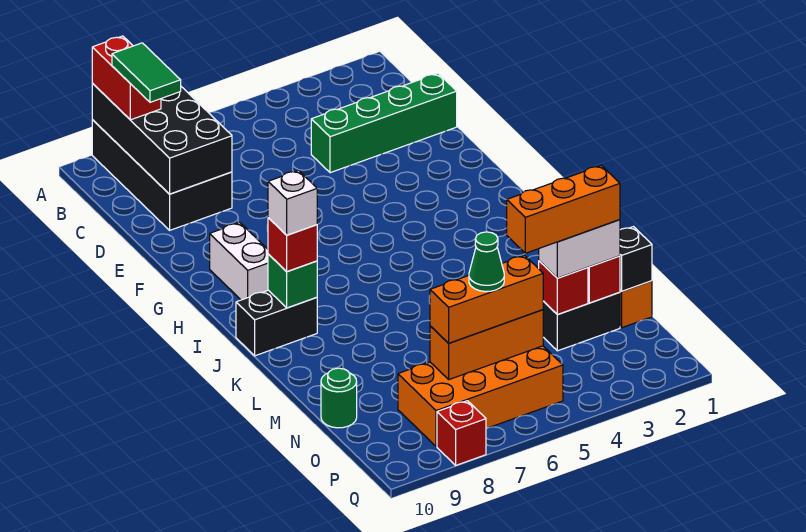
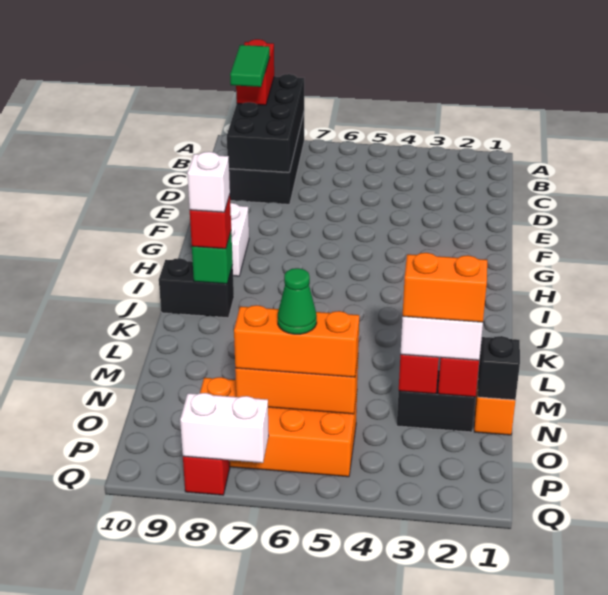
green brick D1:D4 level 1 -> none
orange brick N2:N4 level 4 -> orange brick N2:N3 level 4
green round brick N10 level 1 -> none
none -> white brick Q7:Q8 level 2

